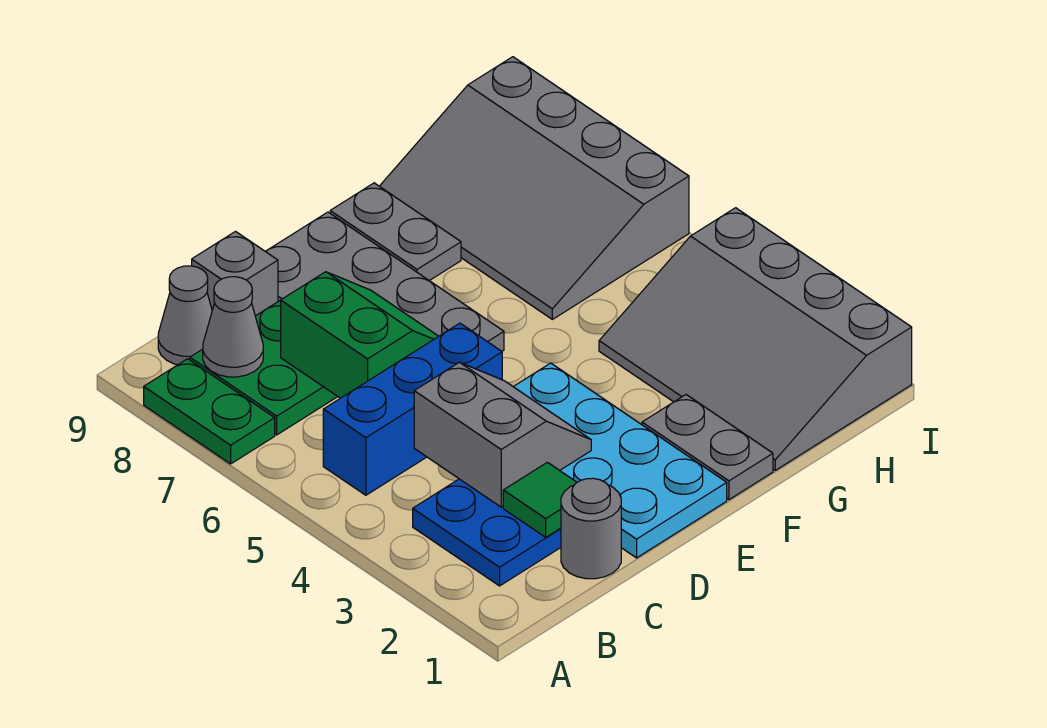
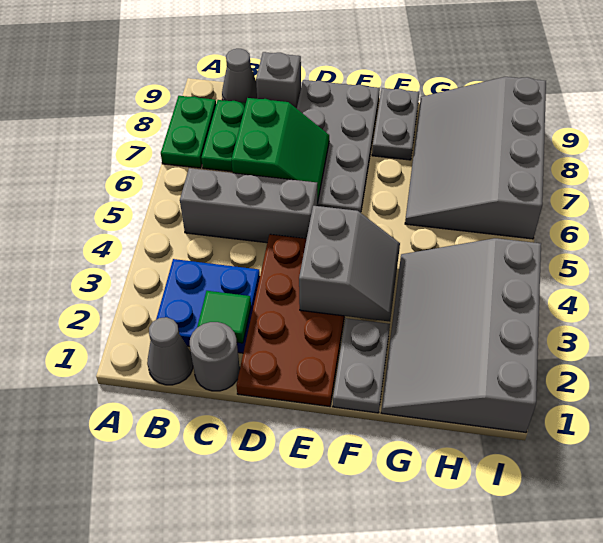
blue brick B5:D5 level 1 -> grey brick B5:D5 level 1
grey cone B8 level 2 -> grey cone B1 level 1
grey slope C3:D4 level 2 top C -> grey slope E3:F4 level 2 top E
cyan plate D1:E4 level 1 -> brown plate D1:E4 level 1

